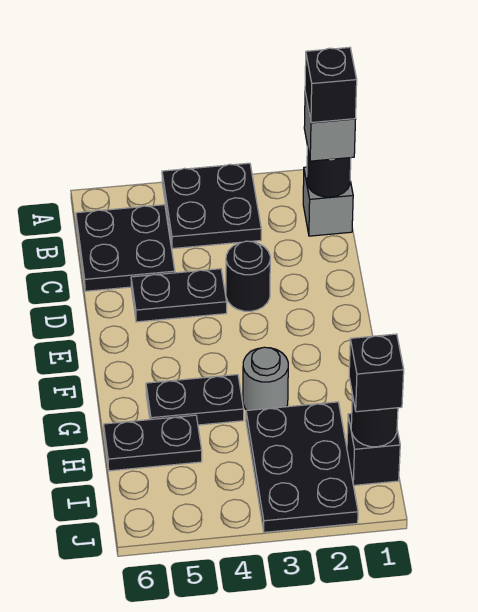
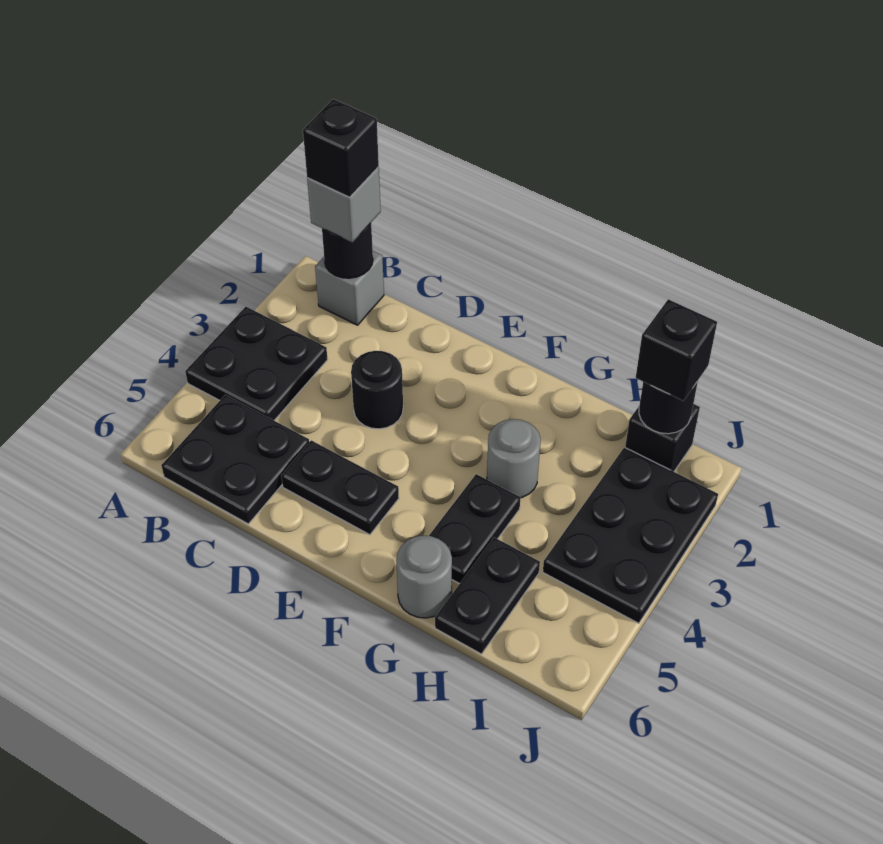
black plate D4:D5 level 1 -> black plate D5:E5 level 1
none -> grey round brick G6 level 1
black plate H2:J3 level 1 -> black plate I2:J4 level 1

